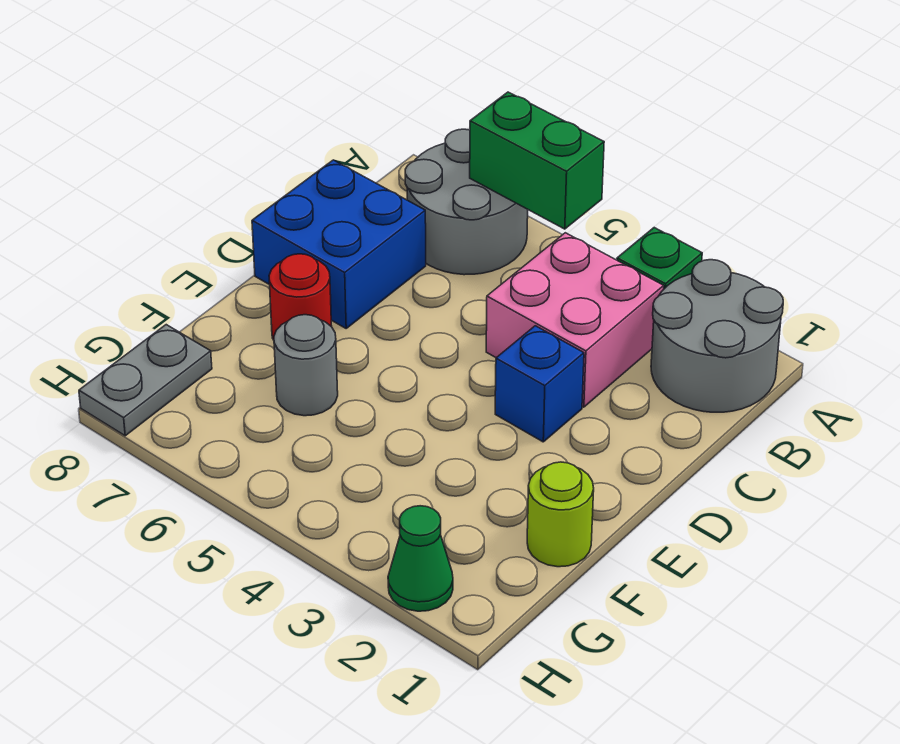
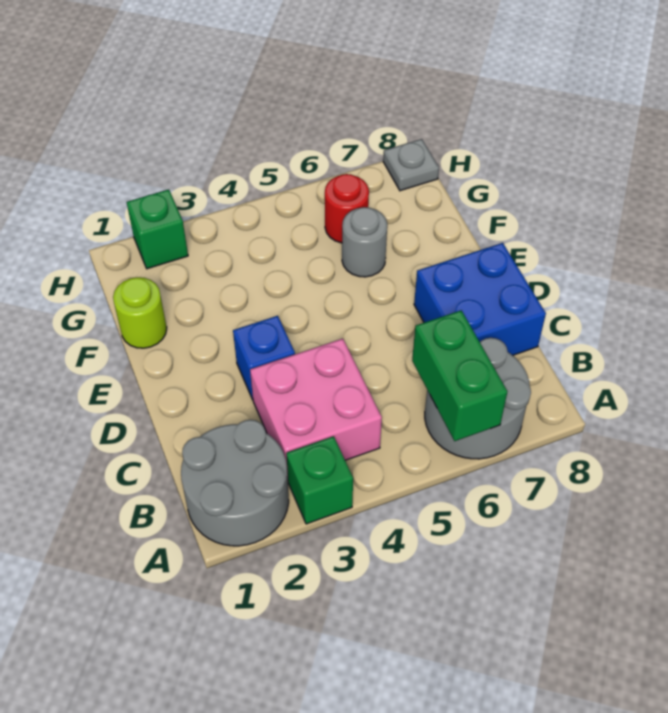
green brick A5:A6 level 2 -> green brick A6:B6 level 2
red round brick E7 level 1 -> red round brick G6 level 1
grey plate G8:H8 level 1 -> grey plate H8 level 1
green cone H2 level 1 -> green brick H2 level 1

